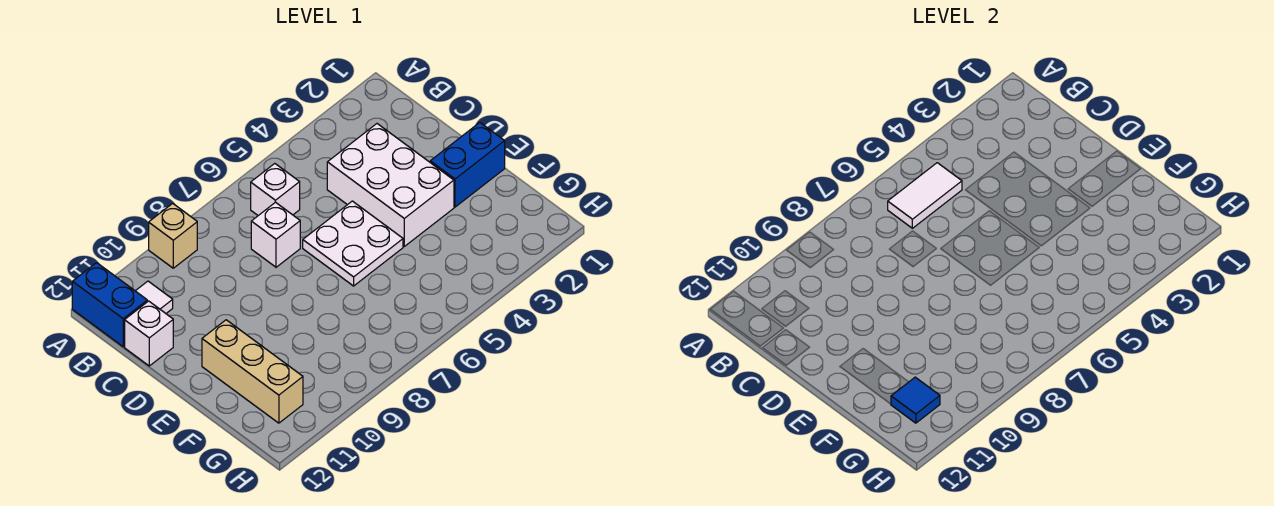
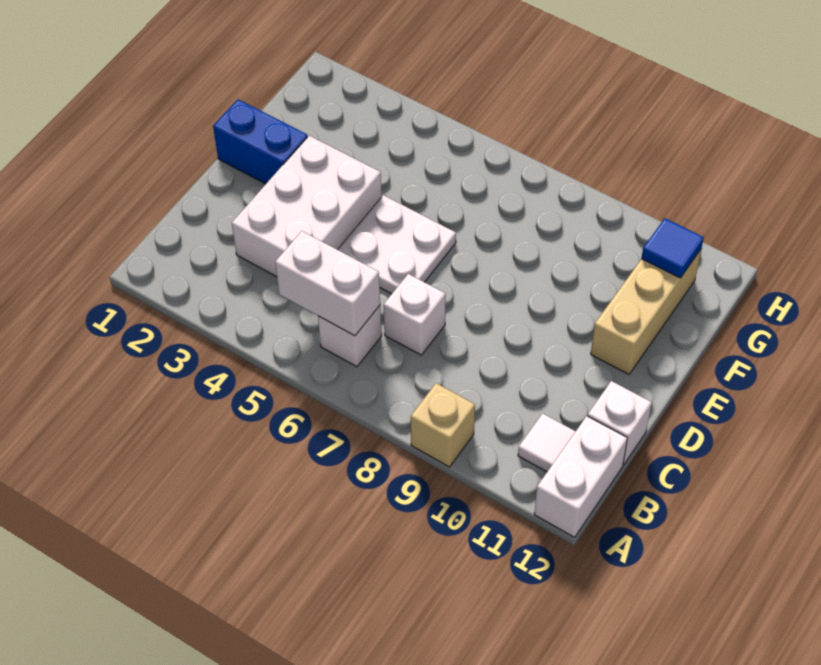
blue brick A12:B12 level 1 -> white brick A12:B12 level 1
white tile B5:B6 level 2 -> white brick B5:B6 level 2

